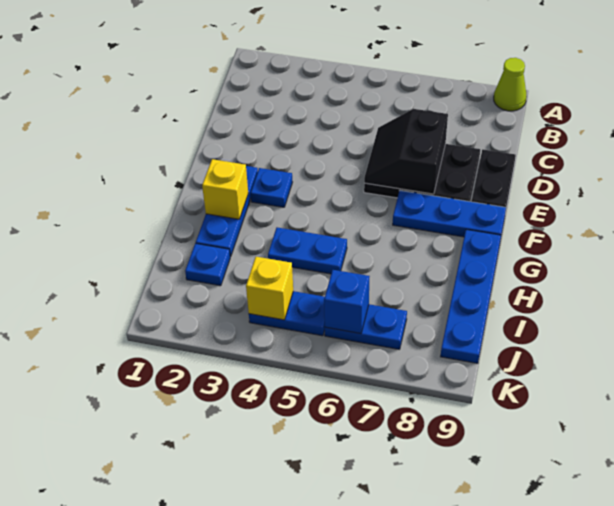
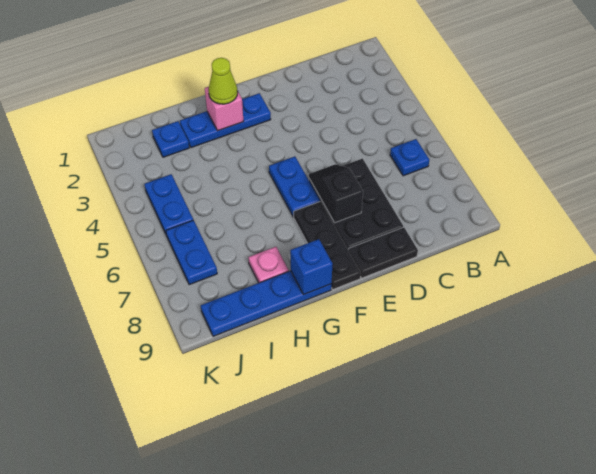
lime cone A9 level 1 -> lime cone G2 level 3
black slope D6:E7 level 2 top 7 -> black slope E6:E7 level 2 top 7
blue plate F3 level 1 -> blue plate B6 level 1
blue plate F7:F9 level 1 -> black plate F7:F9 level 1
yellow brick G2 level 2 -> pink brick G2 level 2
blue plate H4:H5 level 1 -> blue plate F5:F6 level 1
none -> pink plate H8 level 1
yellow brick J4 level 2 -> none
blue brick J6 level 2 -> blue brick G9 level 2

